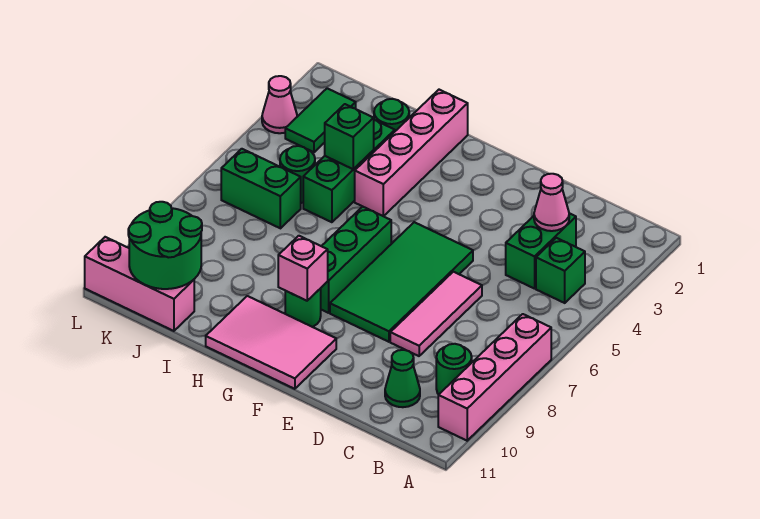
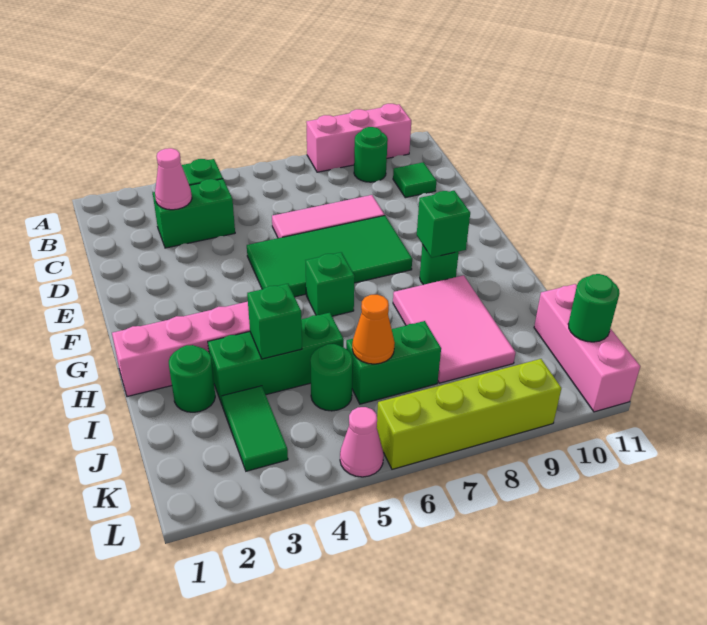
pink brick A7:A10 level 1 -> pink brick A8:A10 level 1
green cone C10 level 1 -> green tile C10 level 1
pink tile F10:H11 level 1 -> pink tile H8:J9 level 1
green brick G6:G8 level 1 -> green brick G6 level 1
pink brick G9 level 2 -> green brick G9 level 2
green brick J6:K6 level 1 -> green brick J6:J7 level 1
none -> orange cone J6 level 2
green round brick J10:K11 level 2 -> green round brick K11 level 2
green tile K2:K3 level 1 -> green tile J3:K3 level 1
pink cone L3 level 1 -> pink cone L5 level 1
none -> lime brick L6:L9 level 1

